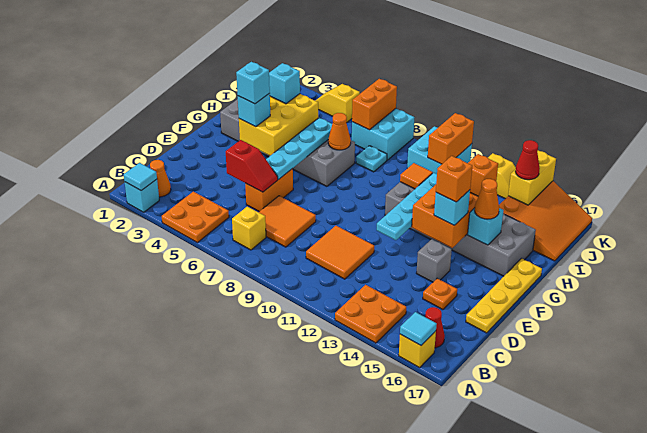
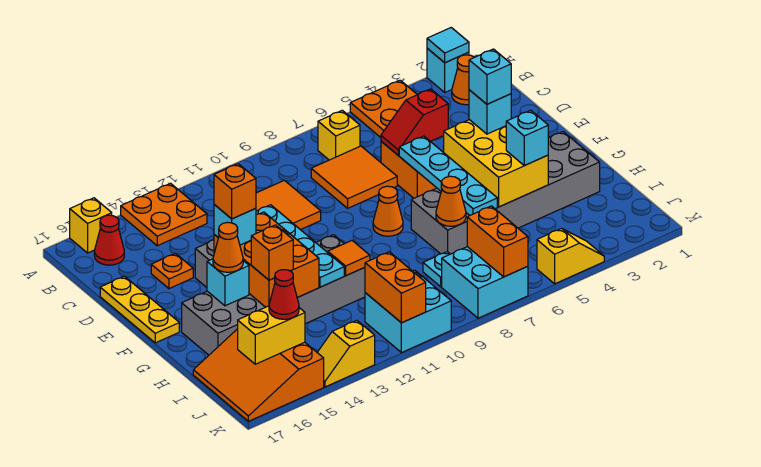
cyan tile A16 level 2 -> none
yellow plate D17:G17 level 1 -> yellow plate D17:F17 level 1
none -> orange cone F8 level 1
yellow brick J15:K15 level 2 -> yellow brick J15:J16 level 2

